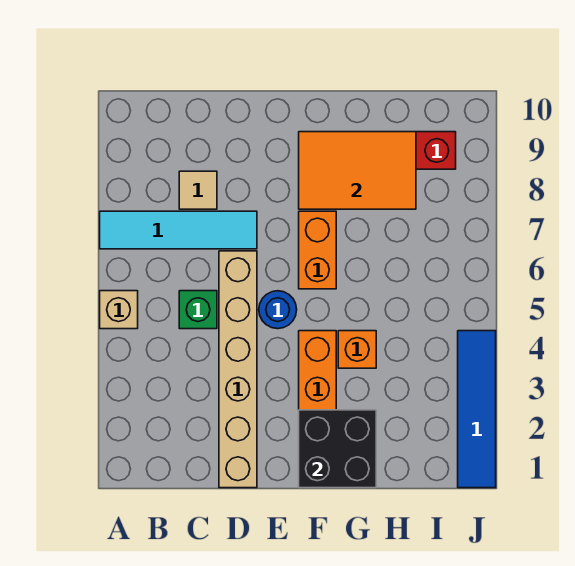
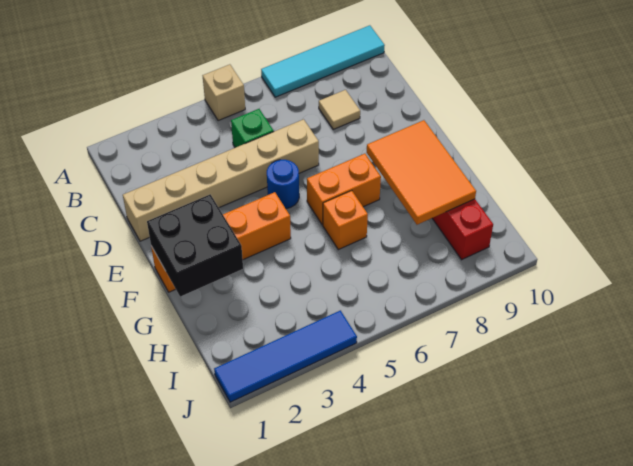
cyan tile A7:D7 level 1 -> cyan tile A7:A10 level 1
orange brick G4 level 1 -> orange brick G6 level 1

